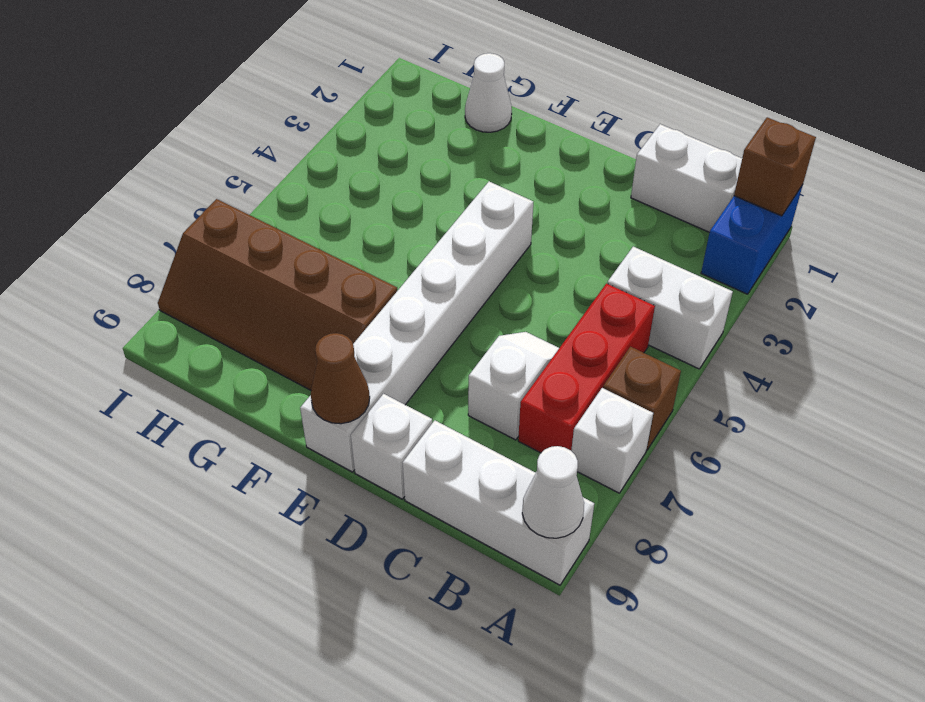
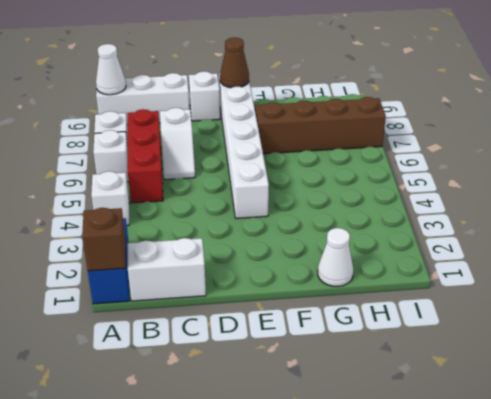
white brick A4:B4 level 1 -> white brick A4 level 1
brown brick A6 level 1 -> white brick A6 level 1

